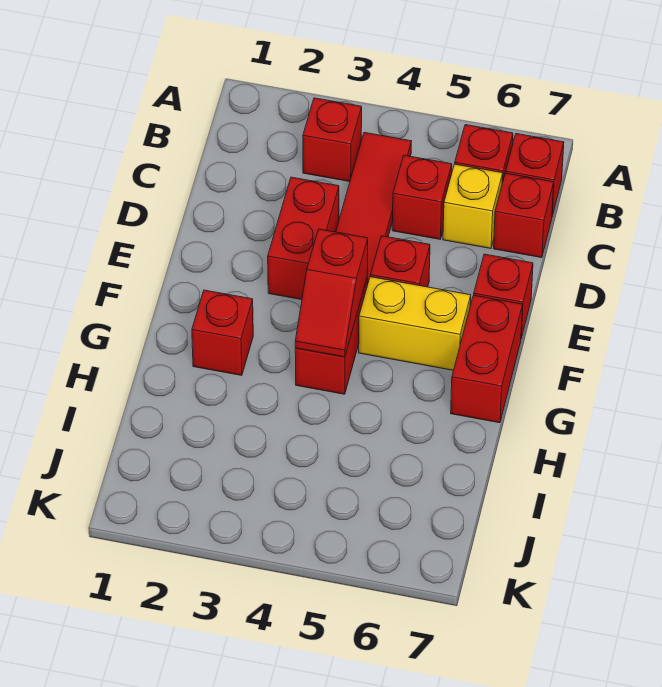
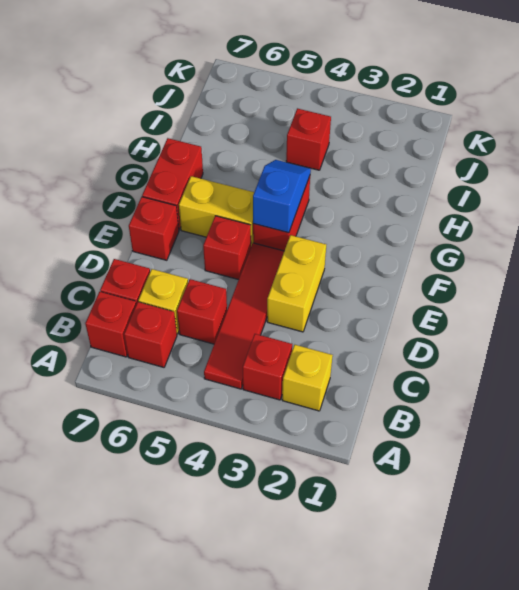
none -> yellow brick B2 level 1
red brick D3:E3 level 1 -> yellow brick D3:E3 level 1
red slope F4:G4 level 2 top F -> blue slope F4:G4 level 2 top F
red brick G2 level 1 -> red brick I4 level 1

